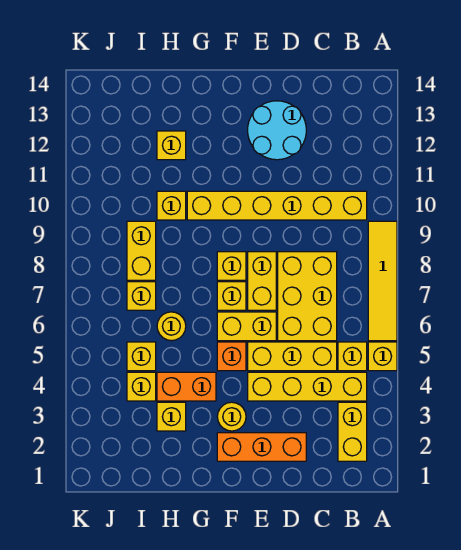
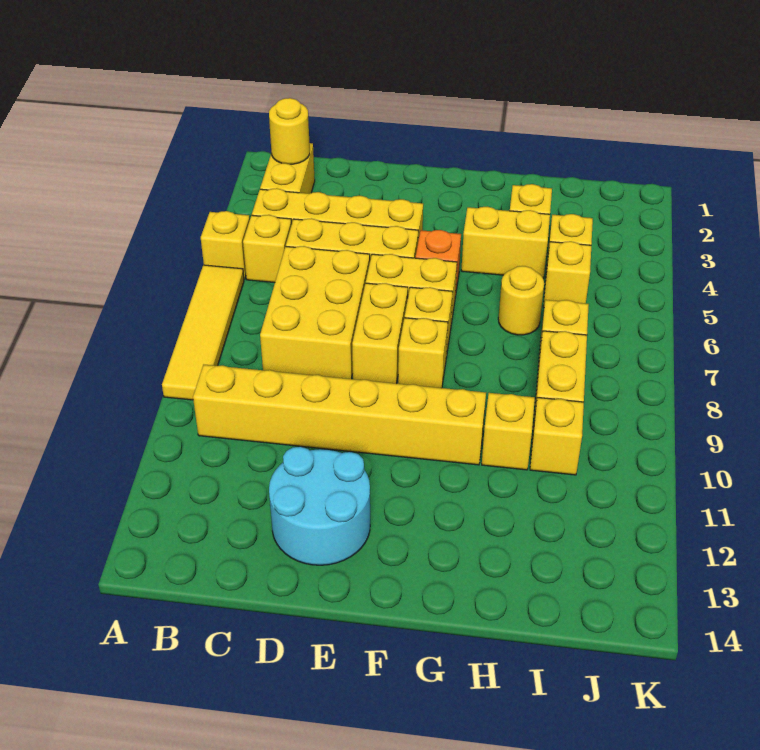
orange brick D2:F2 level 1 -> none
yellow round brick F3 level 1 -> yellow round brick B2 level 2
orange brick G4:H4 level 1 -> yellow brick G4:H4 level 1
yellow brick H12 level 1 -> yellow brick I10 level 1

